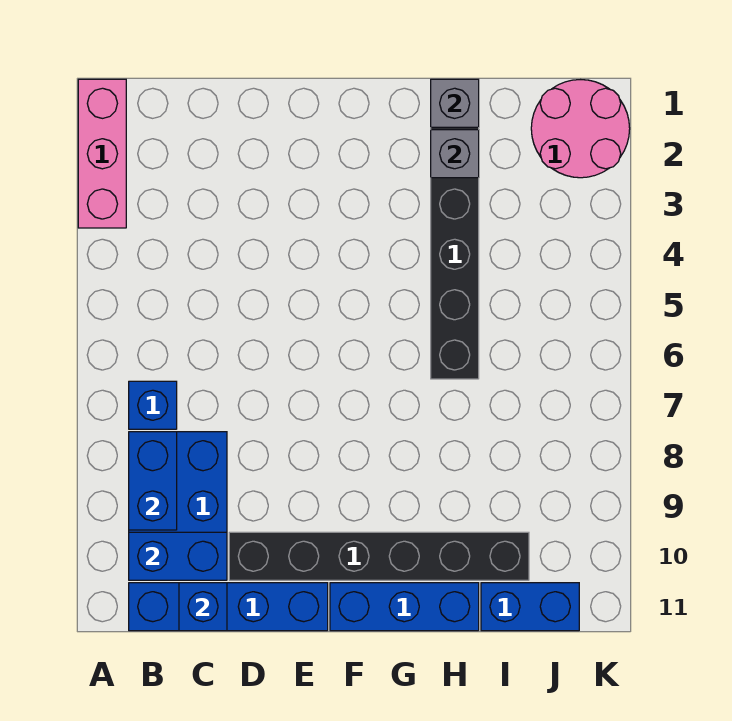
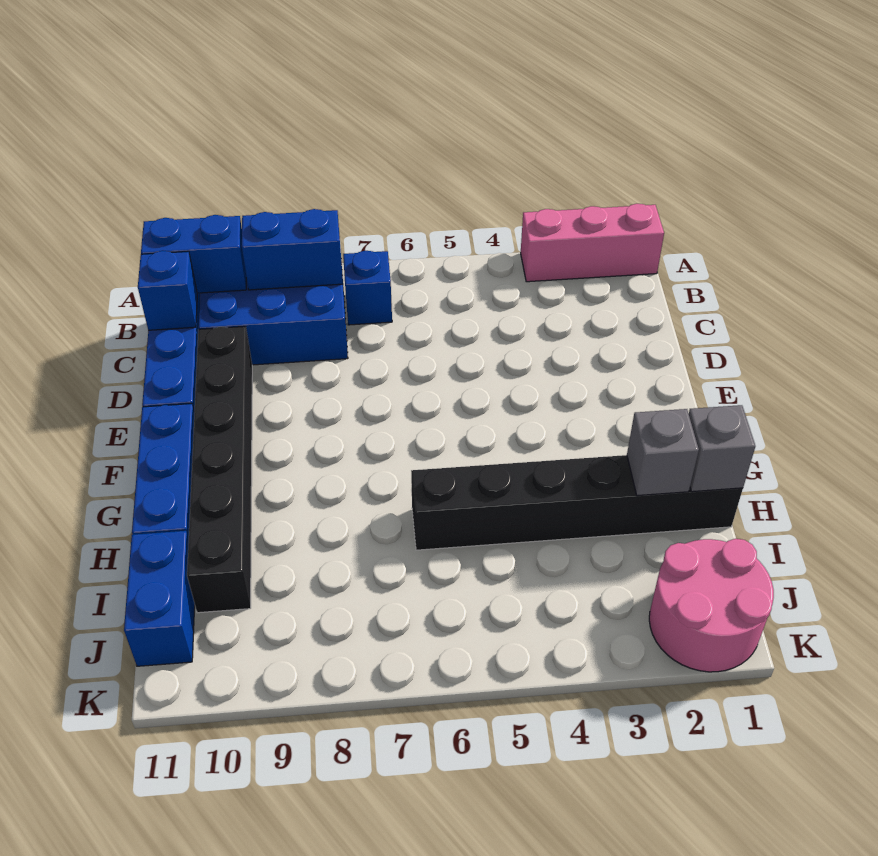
blue brick B10:C10 level 2 -> blue brick B10:B11 level 2

